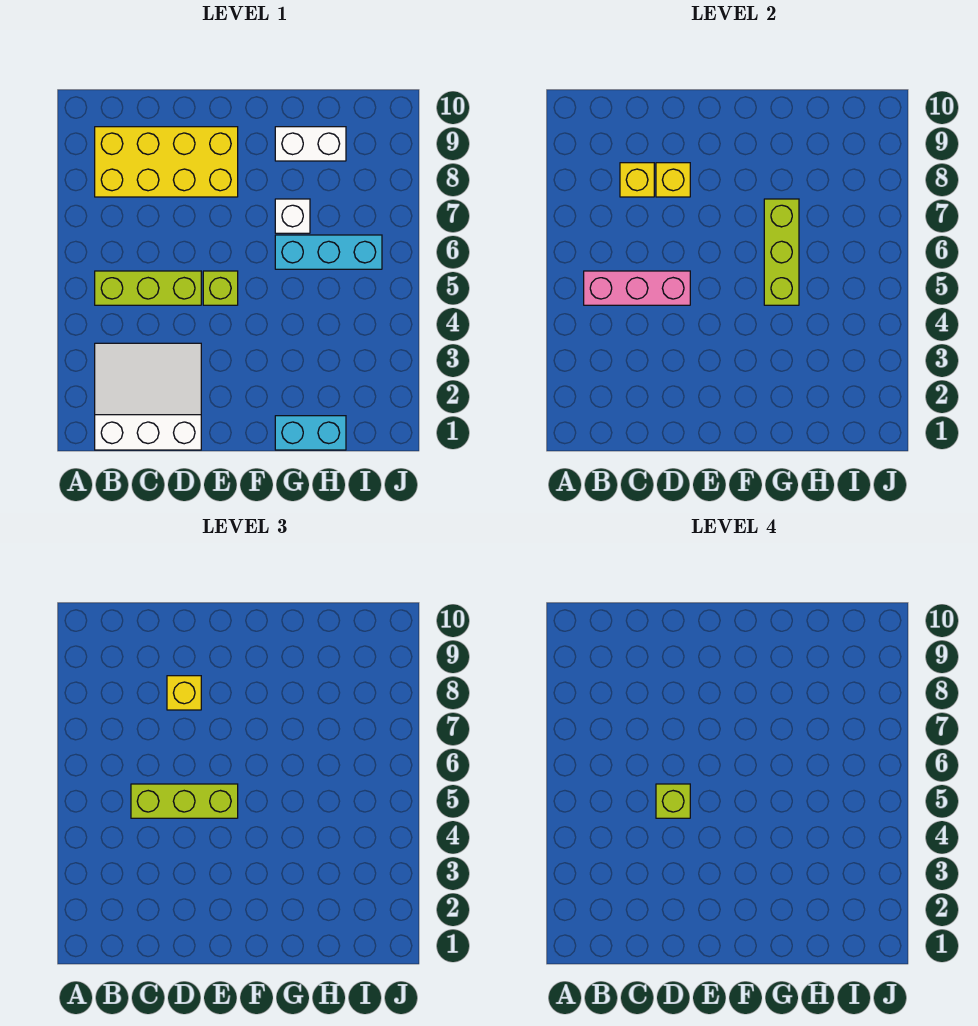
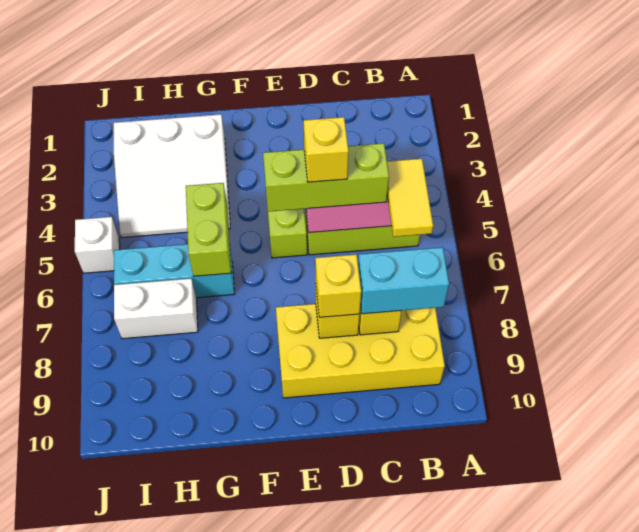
white slope B1:D3 level 1 top 1 -> white slope G2:I4 level 1 top 2
none -> yellow tile B5:B6 level 3
lime brick D5 level 4 -> yellow brick D5 level 4
cyan brick G1:H1 level 1 -> cyan brick B8:C8 level 3
lime brick G5:G7 level 2 -> lime brick G5:G6 level 2
white brick G7 level 1 -> white brick J5 level 1
white brick G9:H9 level 1 -> white brick H7:I7 level 1

